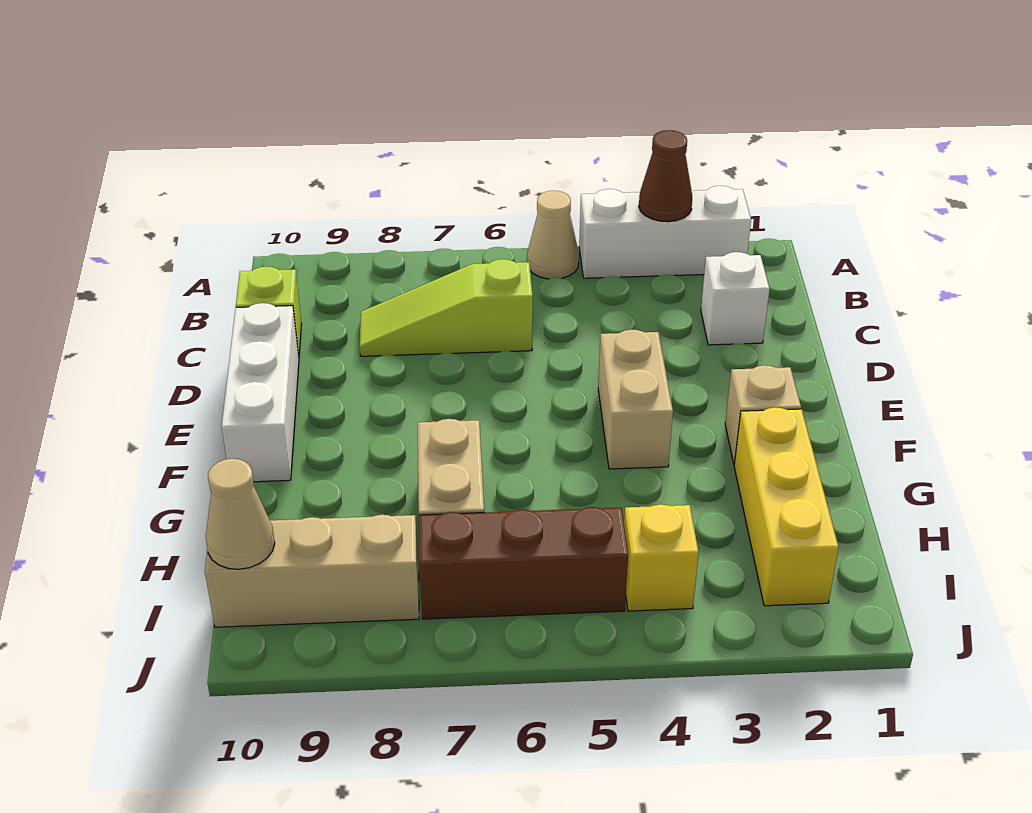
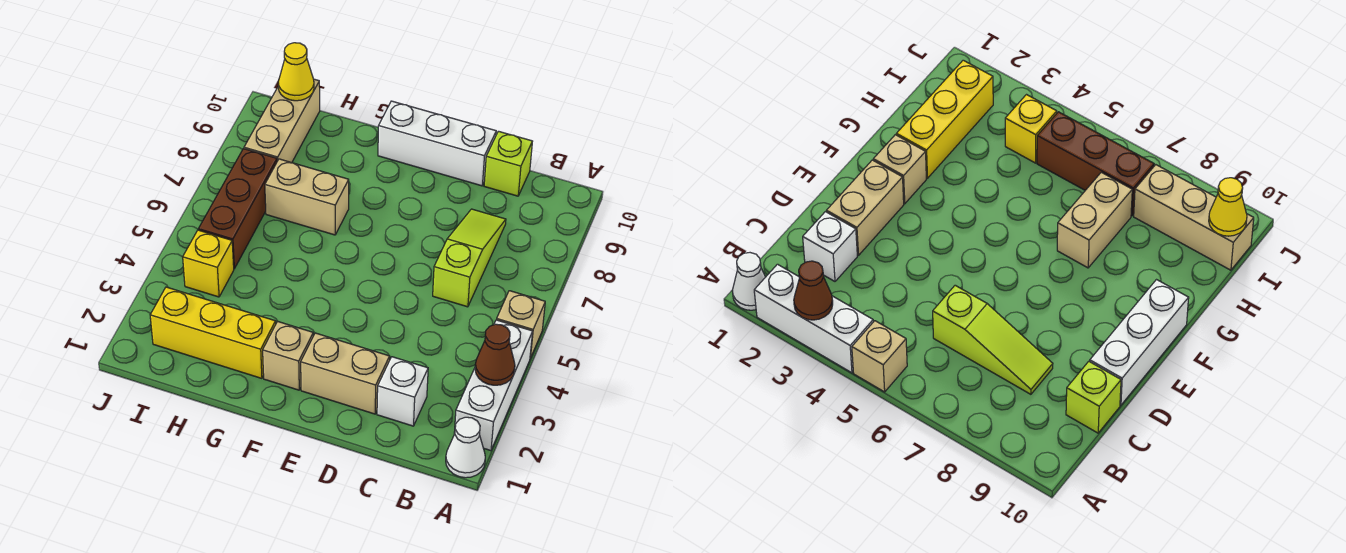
none -> white cone A1 level 1
tan cone A5 level 1 -> tan brick A5 level 1
tan brick E4:F4 level 1 -> tan brick D2:E2 level 1
tan cone I10 level 2 -> yellow cone I10 level 2

